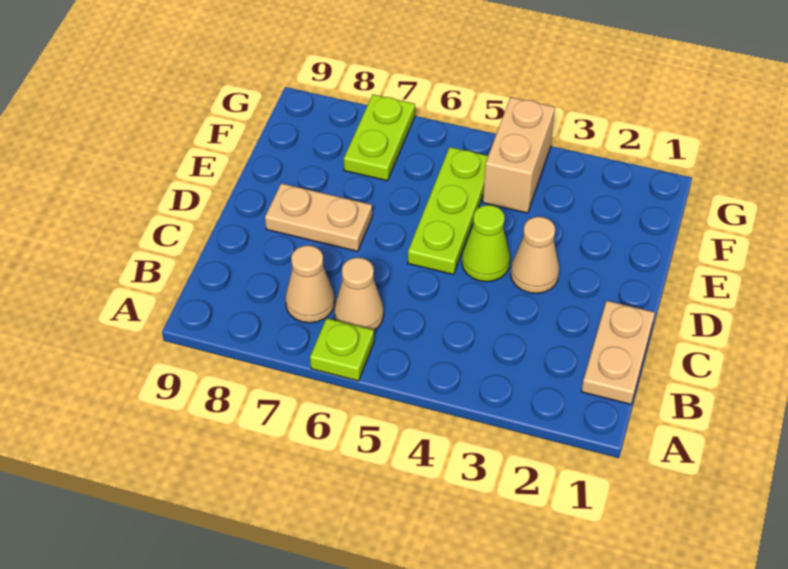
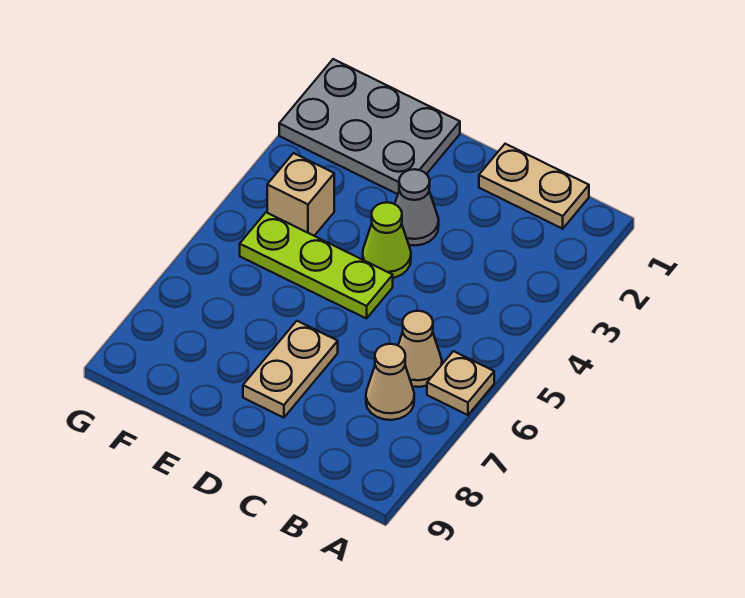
lime plate A6 level 1 -> tan plate A6 level 1
tan cone D3 level 1 -> grey cone D3 level 1
none -> grey plate E1:G2 level 1
tan brick F4:G4 level 1 -> tan brick F4 level 1
lime plate F7:G7 level 1 -> none

